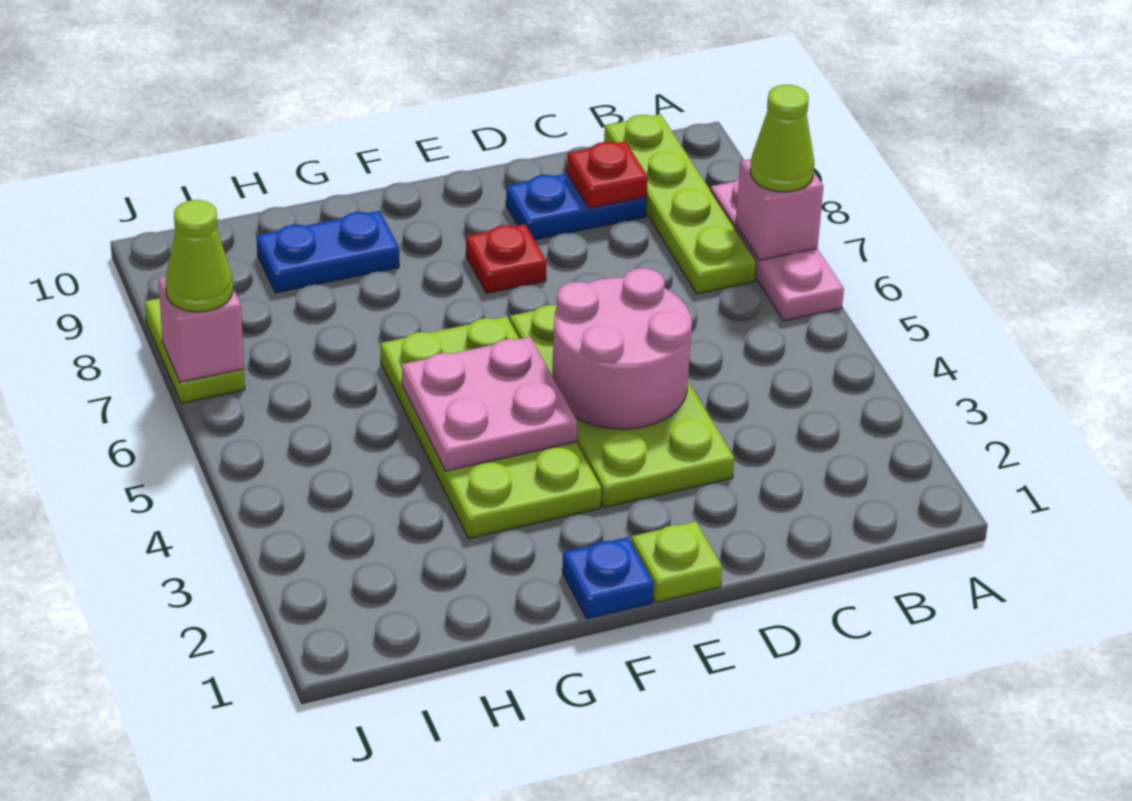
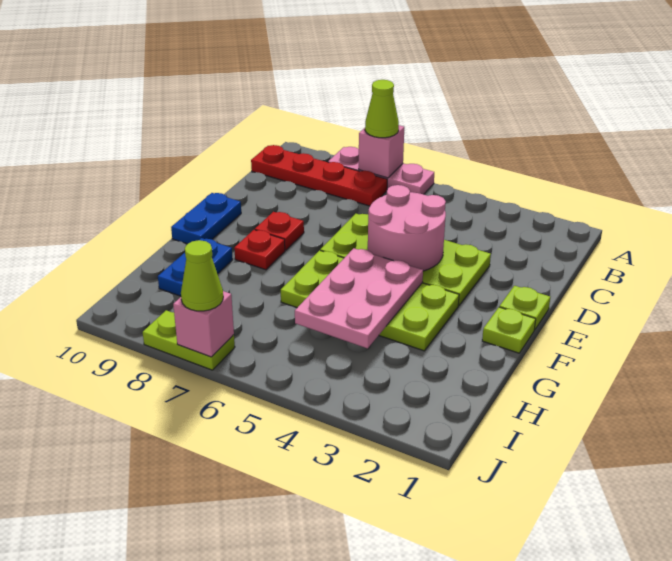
lime plate B7:B10 level 1 -> red plate B7:B10 level 1
blue plate C9:D9 level 1 -> blue plate E10:F10 level 1
red plate C9 level 2 -> red plate F8 level 1
blue plate F1 level 1 -> lime plate F1 level 1
pink plate F4:G5 level 2 -> pink plate F4:H5 level 2

